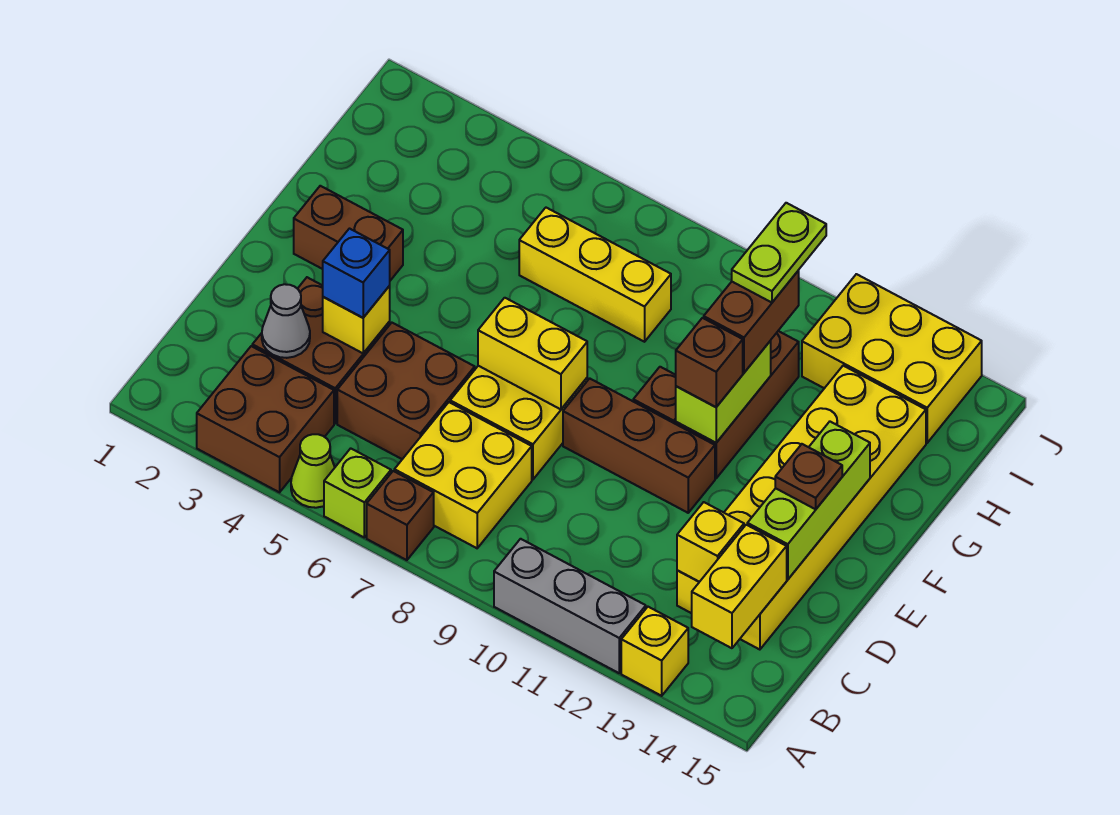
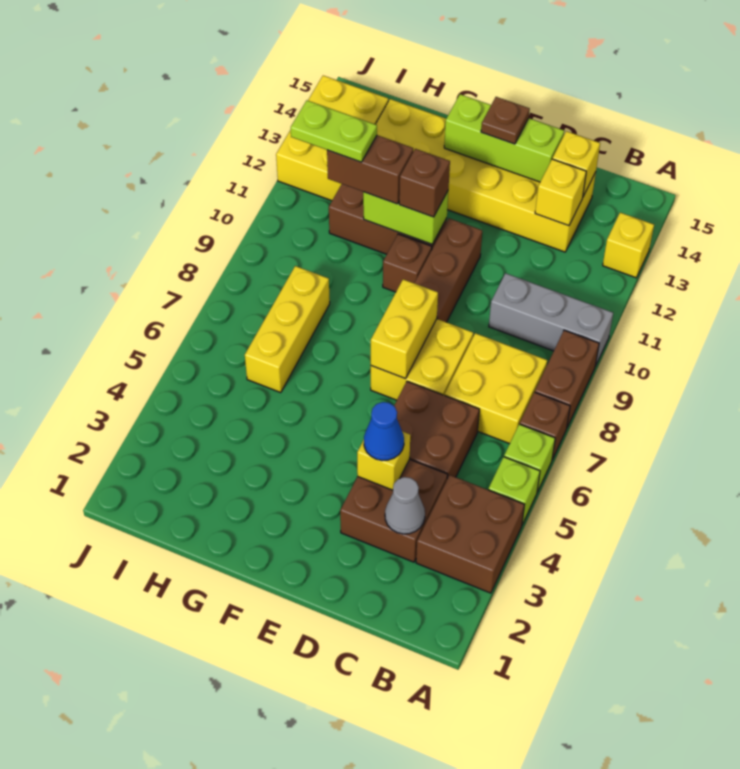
lime cone A5 level 1 -> lime brick A5 level 1
grey brick A10:A12 level 1 -> grey brick A10:C10 level 1
yellow brick B14:C14 level 2 -> yellow brick C14 level 2
blue brick D4 level 3 -> blue cone D4 level 3
brown brick F2:F3 level 1 -> brown brick A8:A9 level 1

